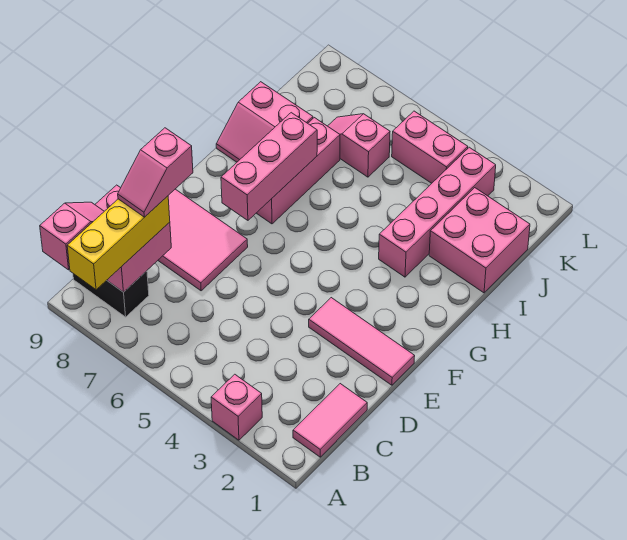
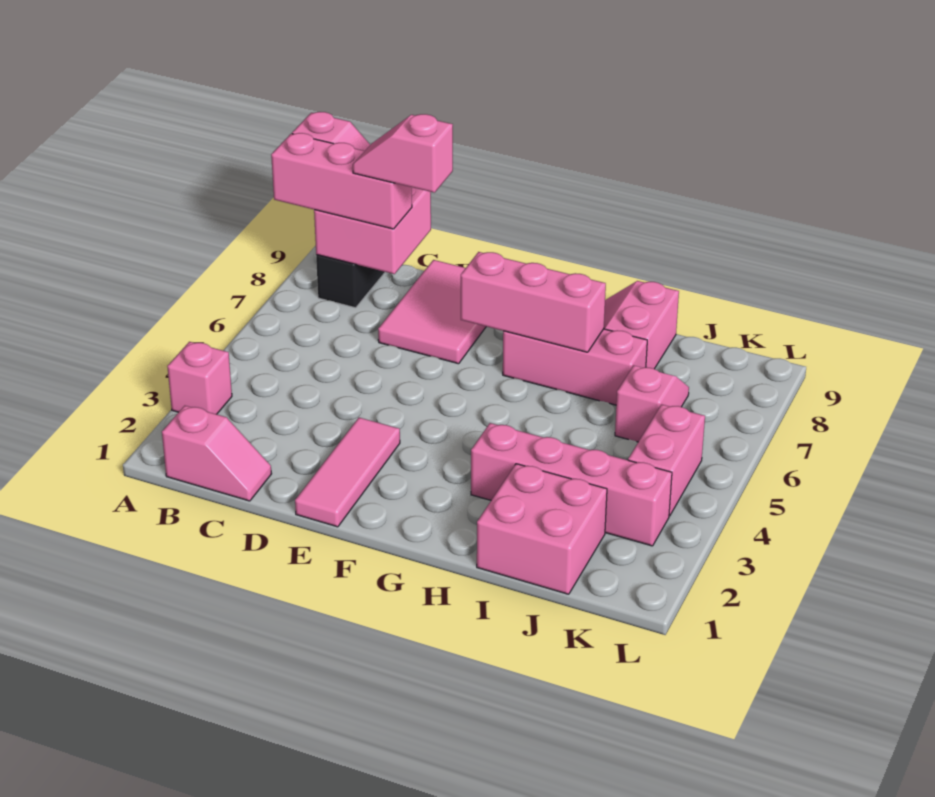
yellow brick A8:C8 level 3 -> pink brick A8:C8 level 3
pink tile B1:C1 level 1 -> pink slope B1:C1 level 1 top B

